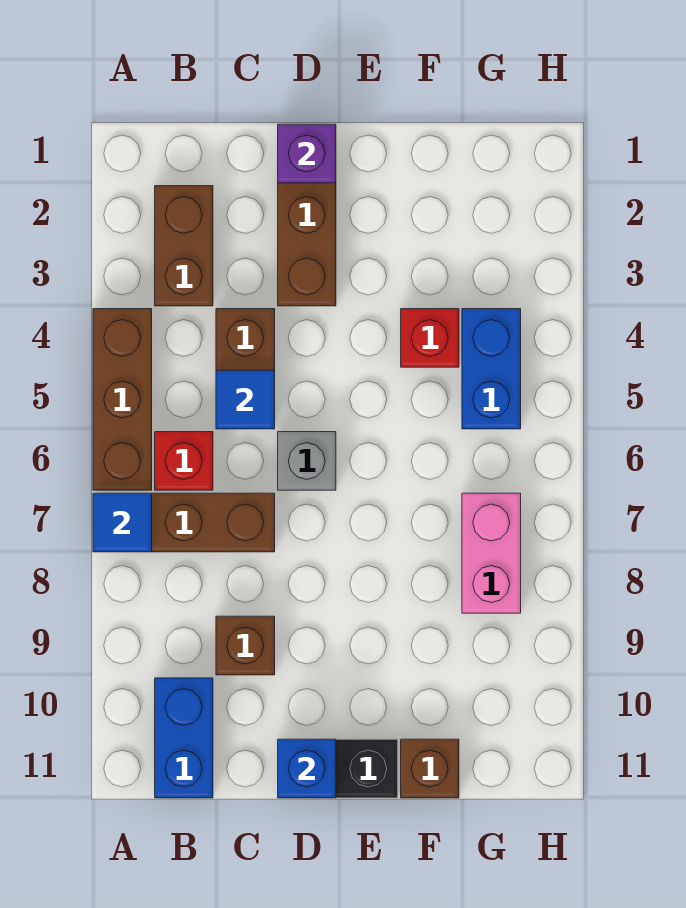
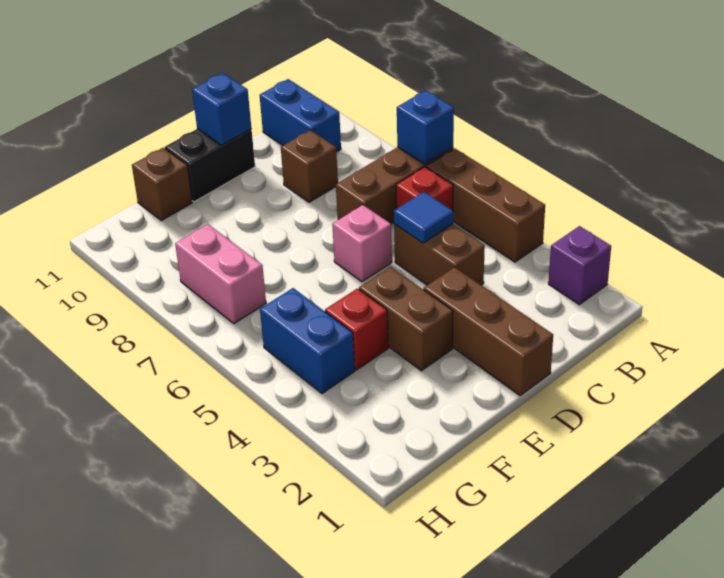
blue tile A7 level 2 -> blue brick A7 level 2
brown brick B2:B3 level 1 -> brown brick E3:E4 level 1
purple brick D1 level 2 -> purple brick A2 level 1
grey brick D6 level 1 -> pink brick D6 level 1

